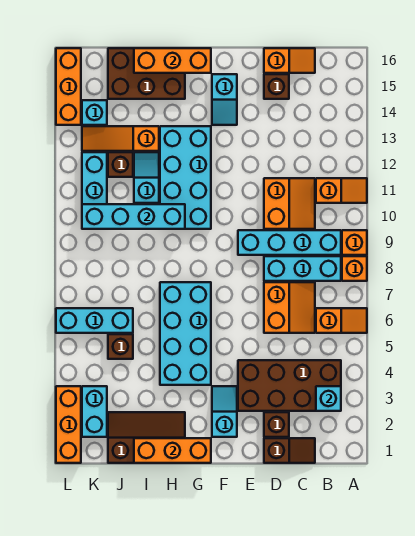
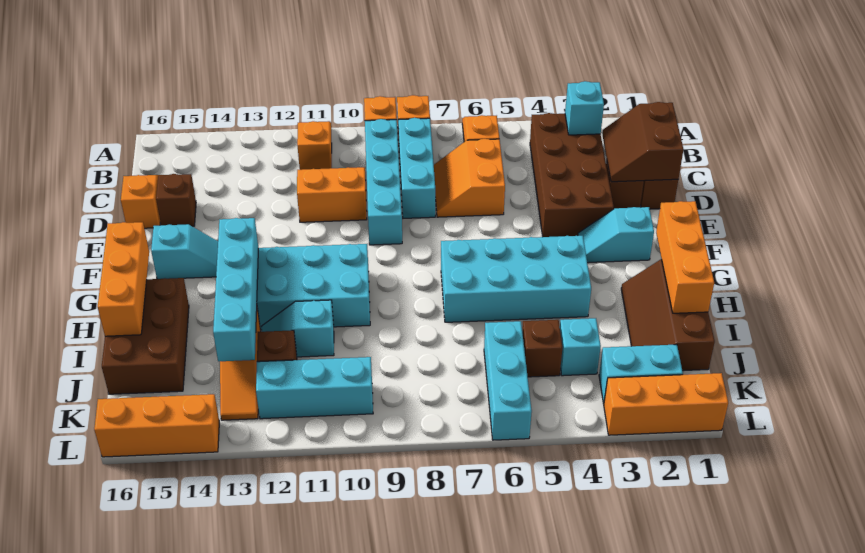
none -> brown slope C1:D2 level 2 top 1
orange slope C6:D7 level 1 top D -> orange slope C6:D7 level 1 top 6
cyan brick H10:K10 level 2 -> cyan brick G13:J13 level 2
cyan brick K14 level 1 -> cyan brick J4 level 1

